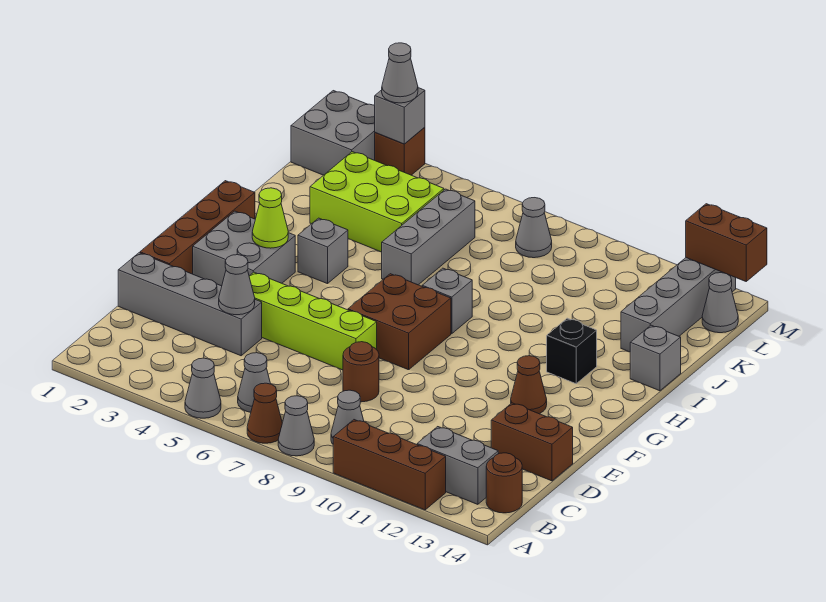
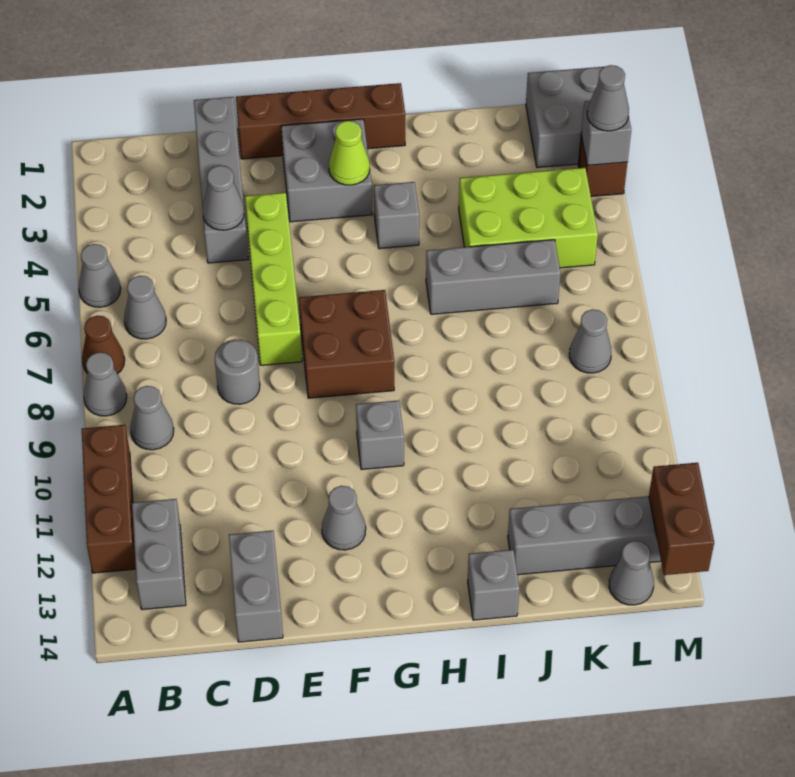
brown round brick B14 level 1 -> none
brown round brick D8 level 1 -> grey round brick D8 level 1
brown brick D13:D14 level 1 -> grey brick D13:D14 level 1
brown cone F12 level 1 -> grey cone F12 level 1
grey brick H8 level 1 -> grey brick G10 level 1
black brick H12 level 1 -> none
lime brick J3:K5 level 1 -> lime brick J4:L5 level 1

